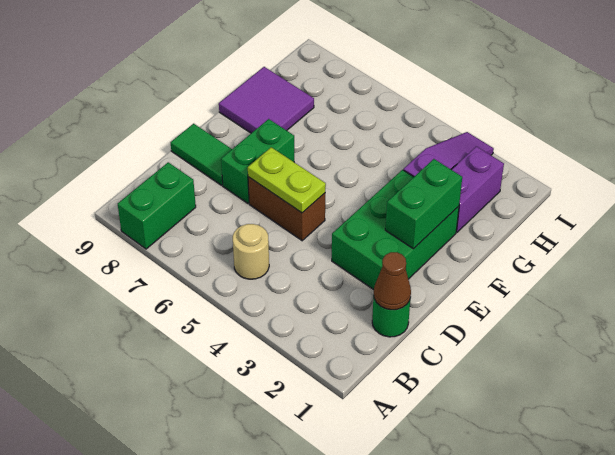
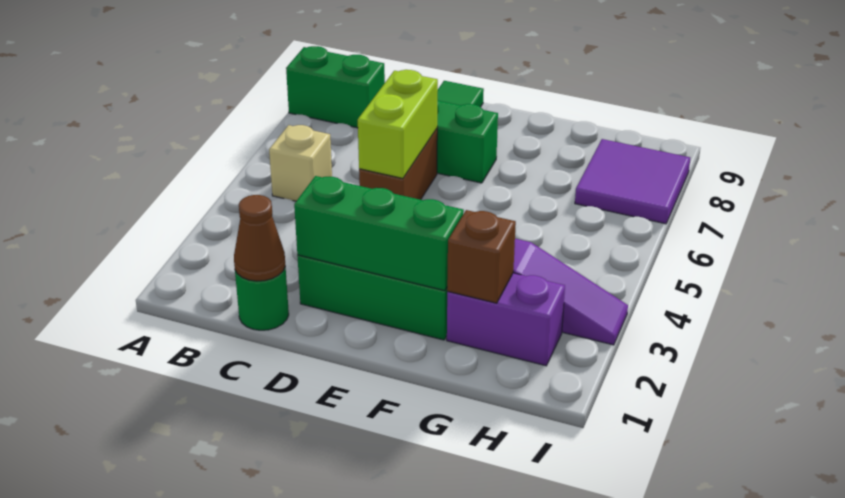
tan round brick B5 level 1 -> tan brick B5 level 1
lime plate D5:D6 level 2 -> lime brick D5:D6 level 2
green brick E2:F2 level 2 -> green brick D2:F2 level 2
purple tile F8:G9 level 1 -> purple tile H7:I8 level 1
none -> brown brick G2 level 2

